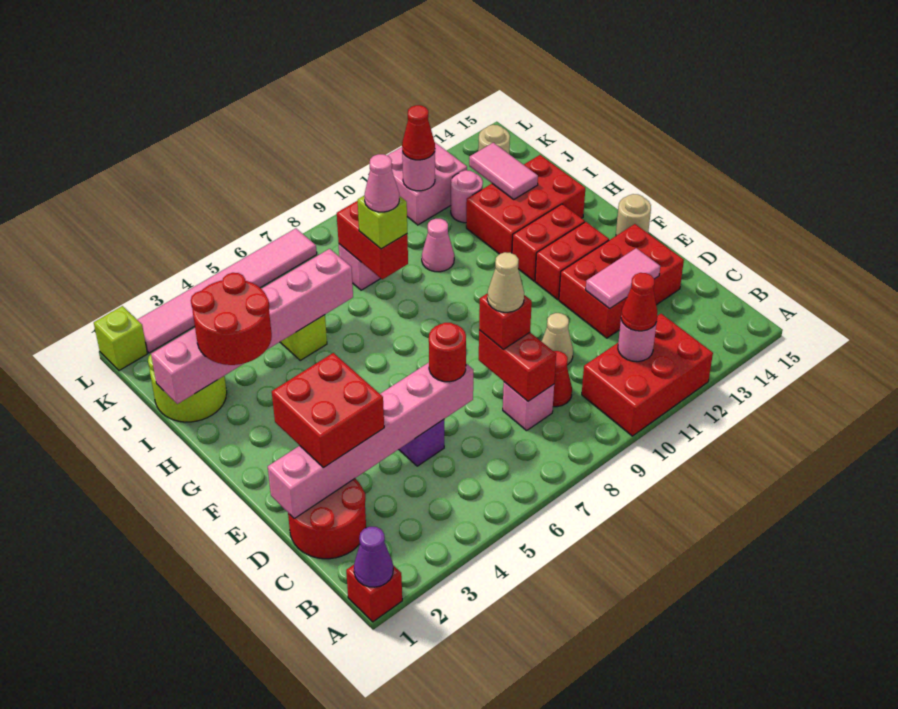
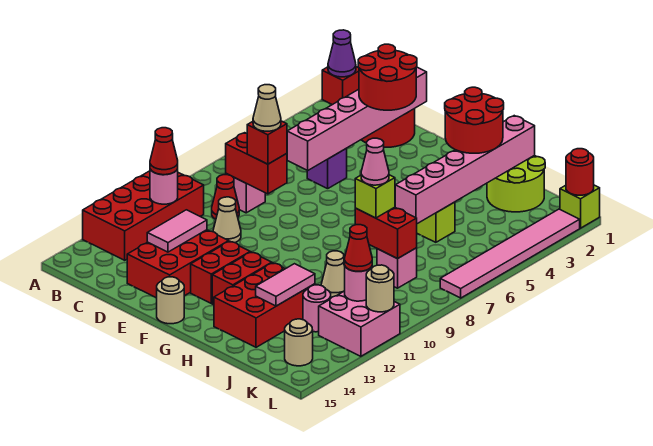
red brick A10:B12 level 1 -> red brick A10:B13 level 1
red brick D2:E3 level 3 -> red round brick D2:E3 level 3
red round brick D6 level 3 -> red round brick L1 level 2
pink cone I10 level 1 -> tan cone I10 level 1
pink tile I13:J13 level 2 -> pink tile I12:I13 level 2
none -> tan round brick L11 level 2

